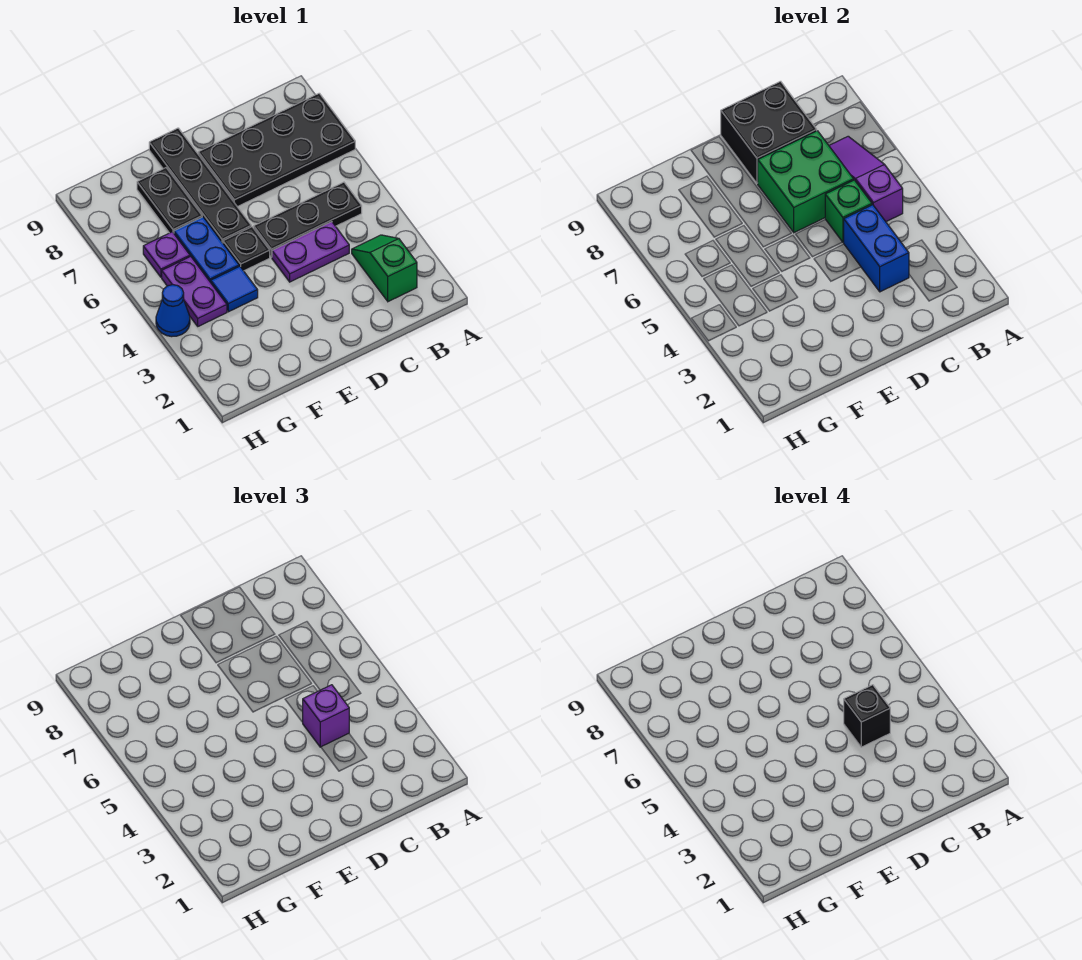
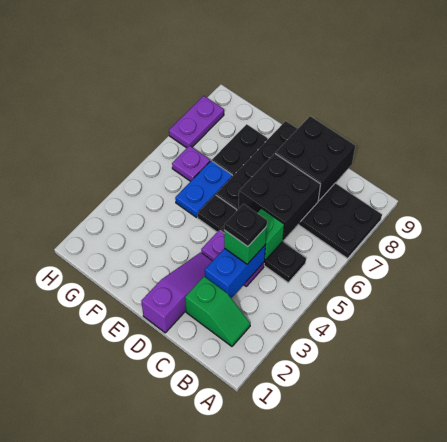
green slope B2:B3 level 1 top 2 -> green slope B2:C2 level 1 top C
purple slope B5:B7 level 2 top 5 -> purple slope D1:D3 level 1 top 1
purple brick C4 level 3 -> green brick C4 level 3
black brick C4 level 4 -> black plate C4 level 4
green brick C6:D7 level 2 -> black brick C6:D7 level 2
blue tile F4 level 1 -> none
purple plate G4:G5 level 1 -> purple plate H7:H8 level 1
blue cone H4 level 1 -> none

